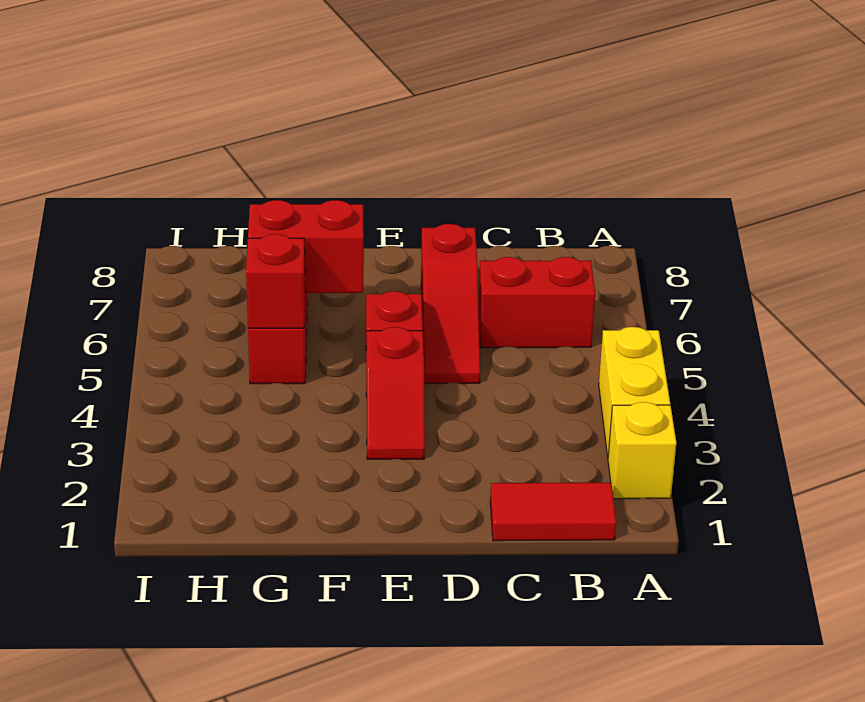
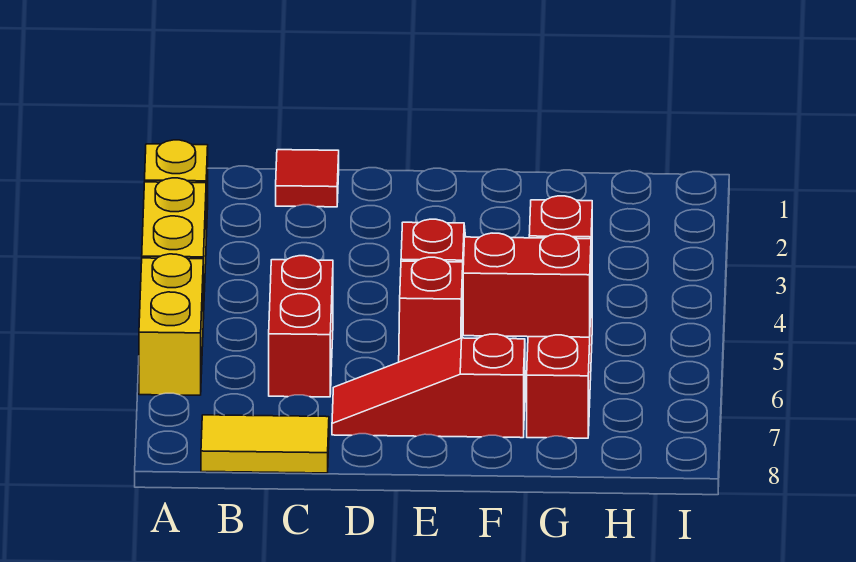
none -> yellow brick A5:A6 level 1
red tile B1:C1 level 1 -> red tile C1 level 1
red brick B6:C6 level 1 -> red brick C5:C6 level 1
none -> yellow tile B8:C8 level 1
red slope D5:D7 level 1 top 7 -> red slope D7:F7 level 1 top F

